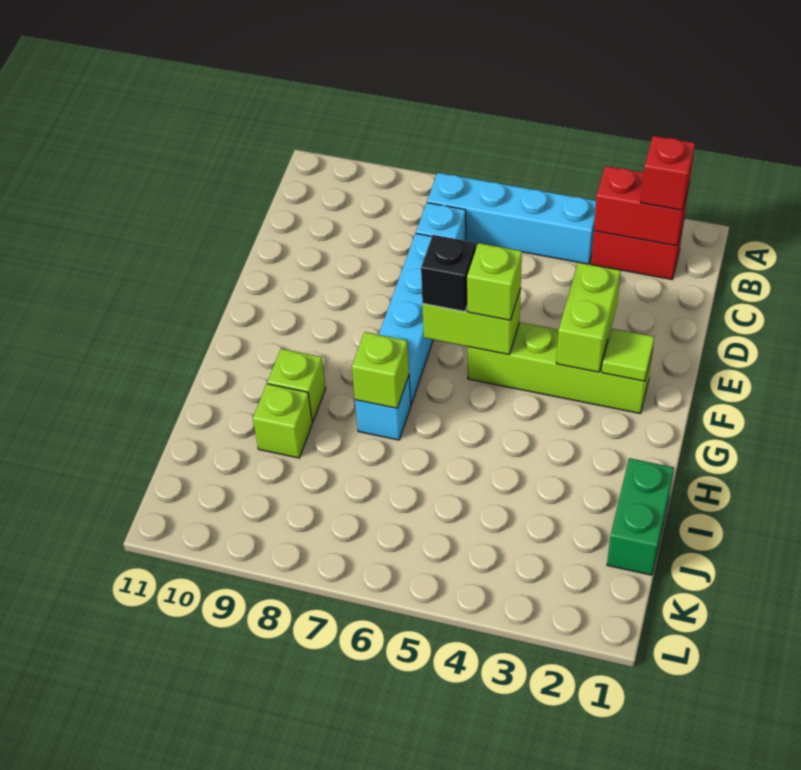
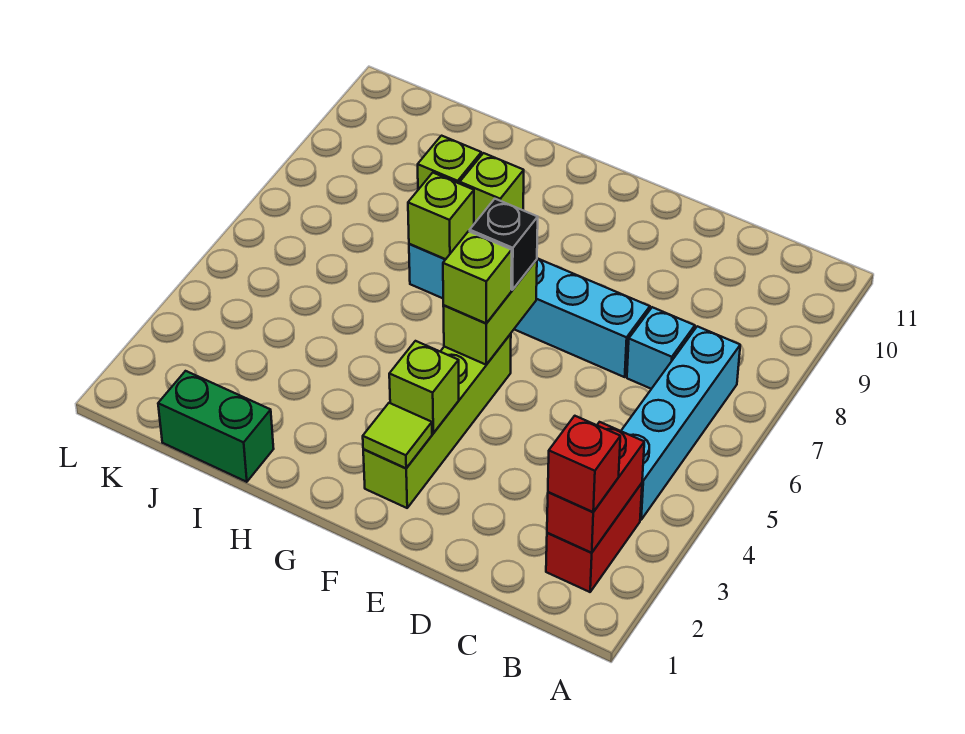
lime brick E3:F3 level 2 -> lime brick F3 level 2

